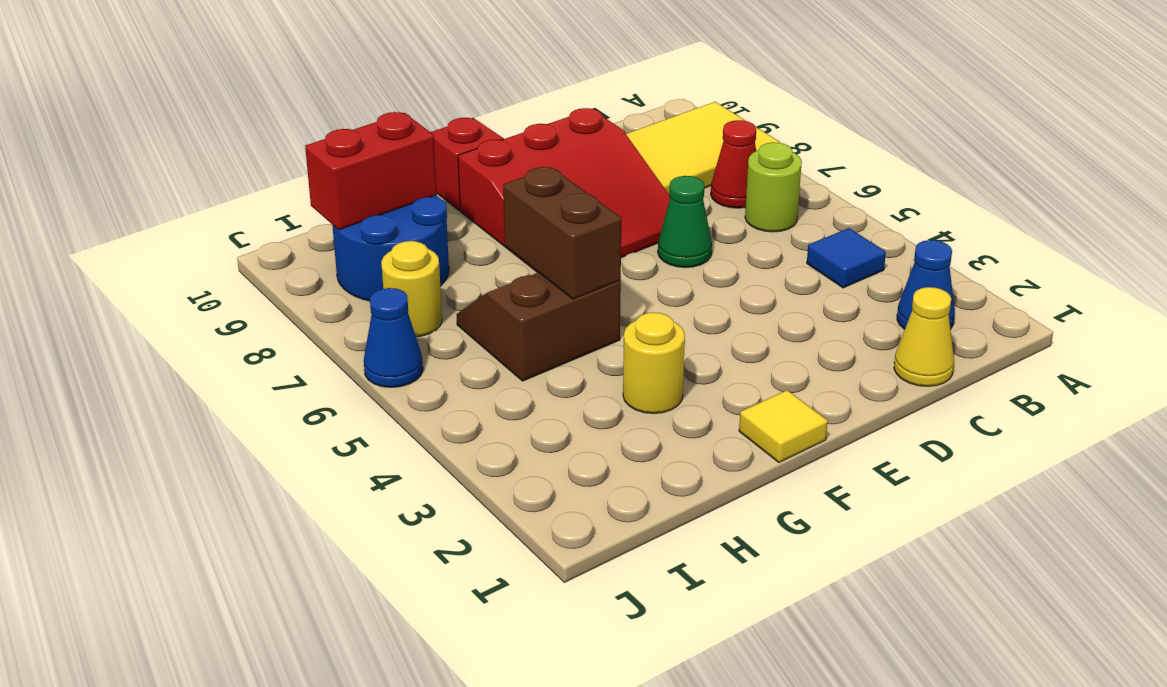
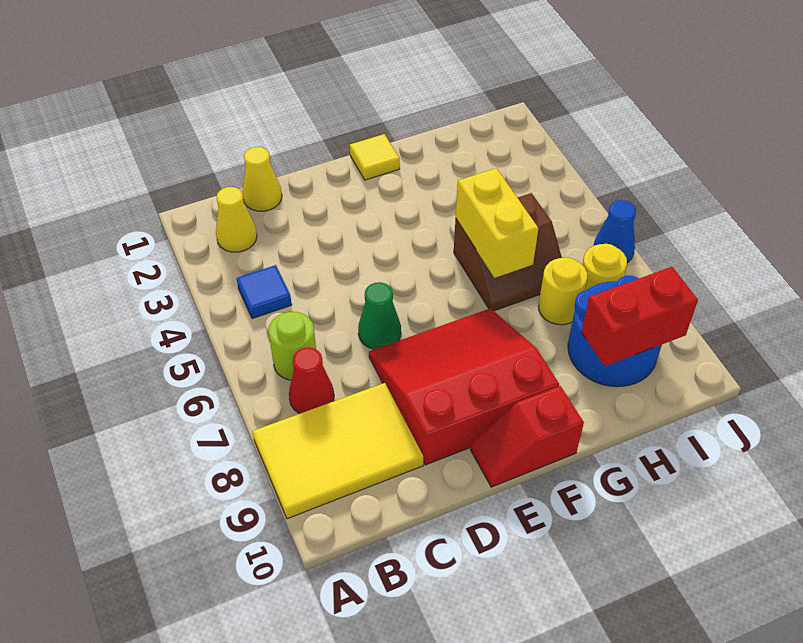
blue cone B2 level 1 -> yellow cone B2 level 1
yellow round brick G3 level 1 -> yellow round brick H7 level 1
brown brick G5:G6 level 2 -> yellow brick G5:G6 level 2

